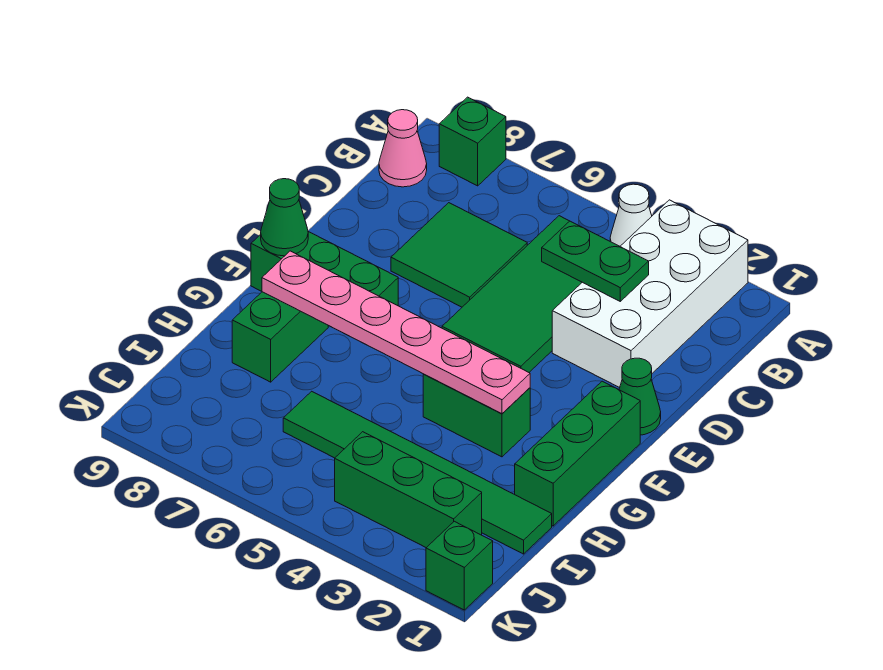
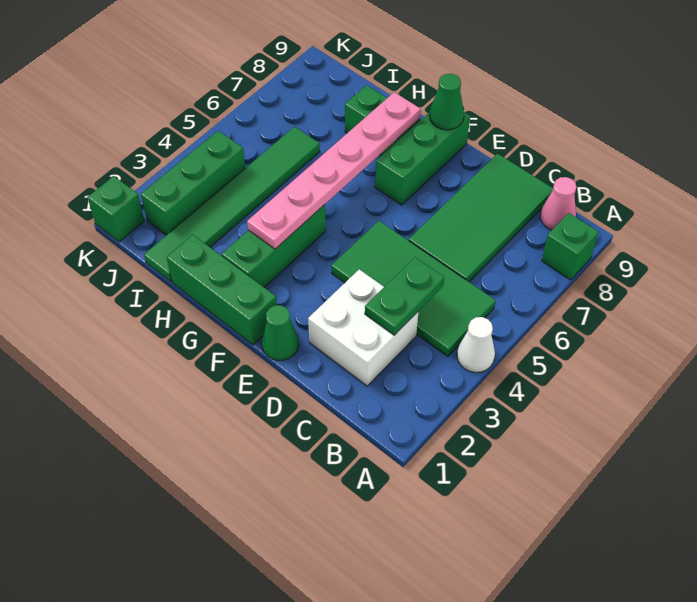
white brick A2:D3 level 1 -> white brick C2:D3 level 1
green tile C6:D7 level 1 -> green tile C6:D9 level 1
green brick G3:G4 level 1 -> green brick G2:G4 level 1

